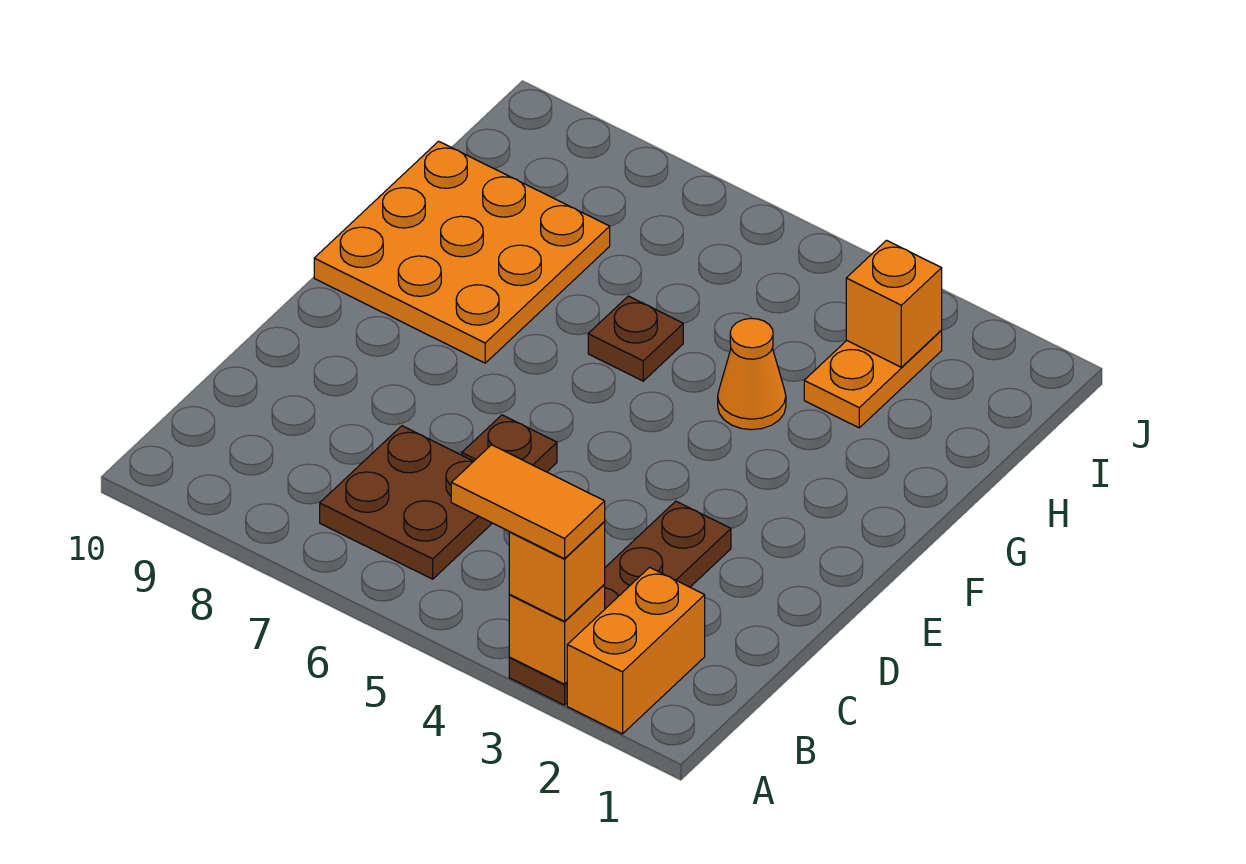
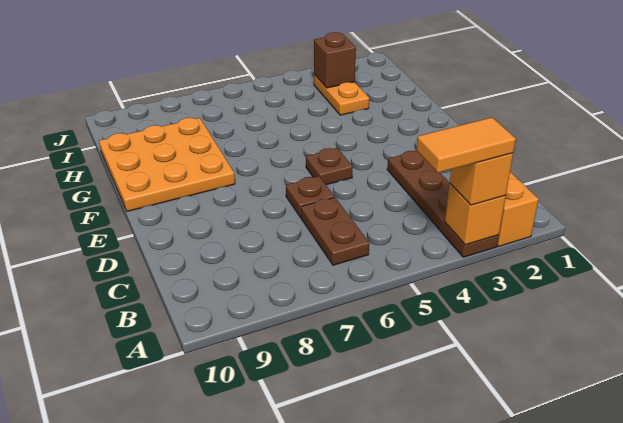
brown plate B6:C7 level 1 -> brown plate B6:C6 level 1
orange cone G4 level 1 -> none
brown plate G6 level 1 -> brown plate E5 level 1
orange brick I3 level 2 -> brown brick I3 level 2

